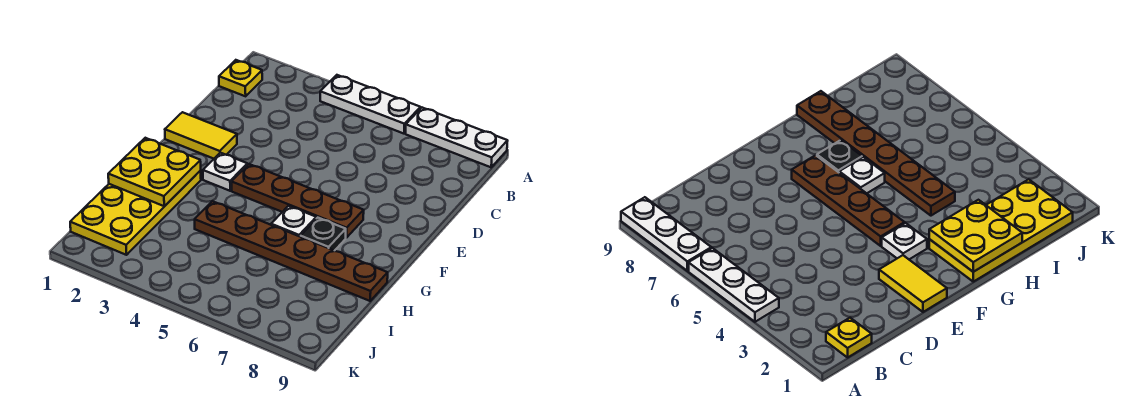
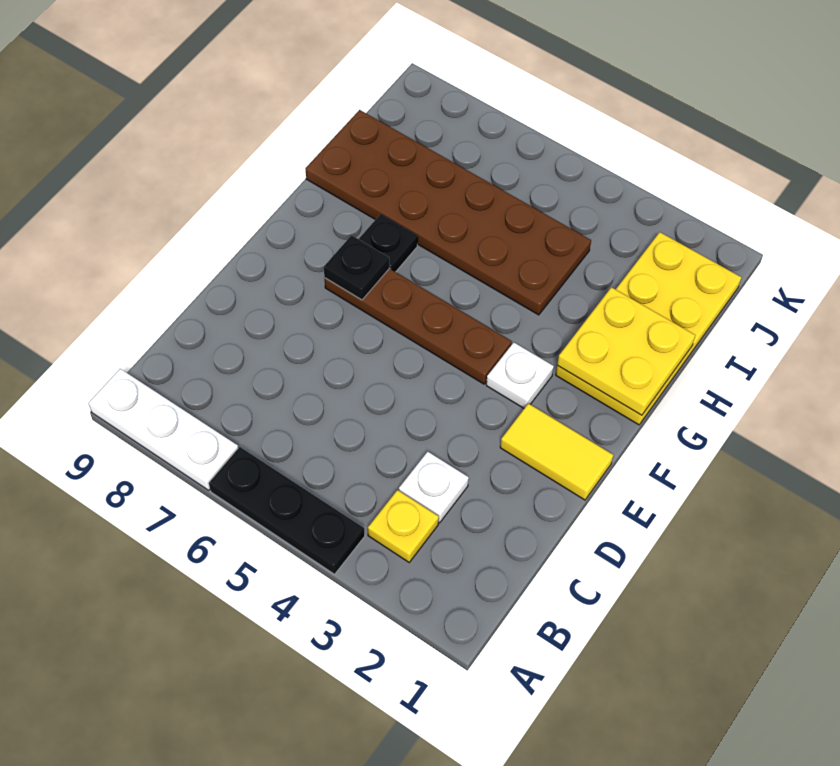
white plate A4:A6 level 1 -> black plate A4:A6 level 1
yellow plate B1 level 1 -> yellow plate B3 level 1
none -> black plate F7 level 2
white plate G6 level 1 -> white plate C3 level 1
brown plate H4:H9 level 1 -> brown plate H4:I9 level 1

